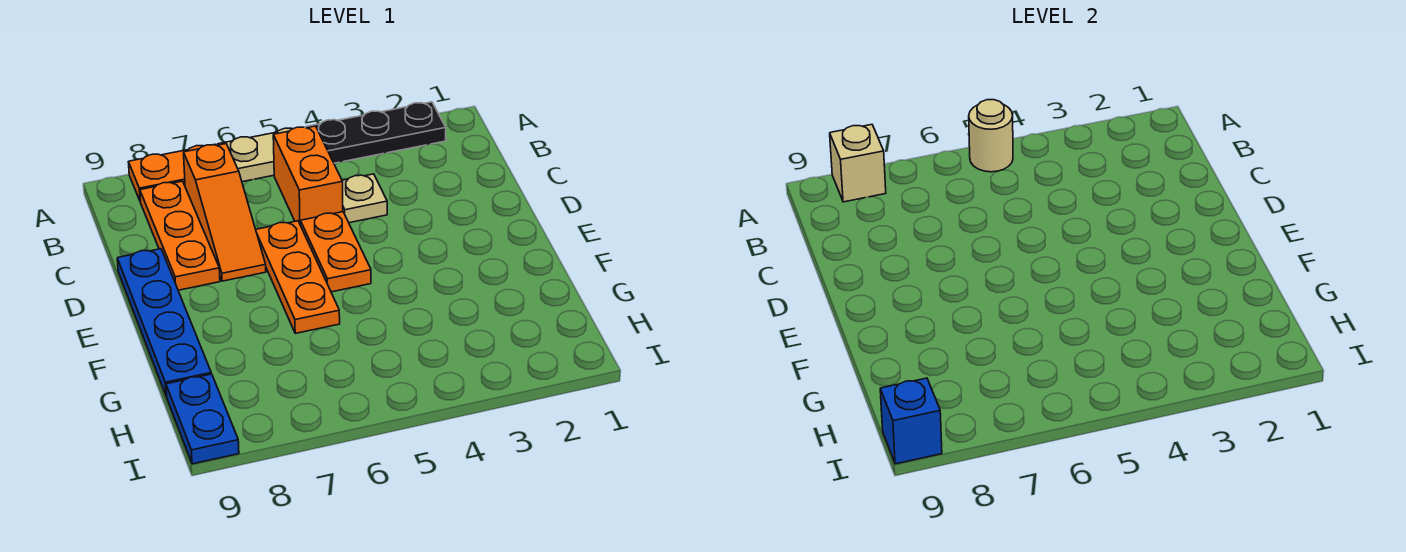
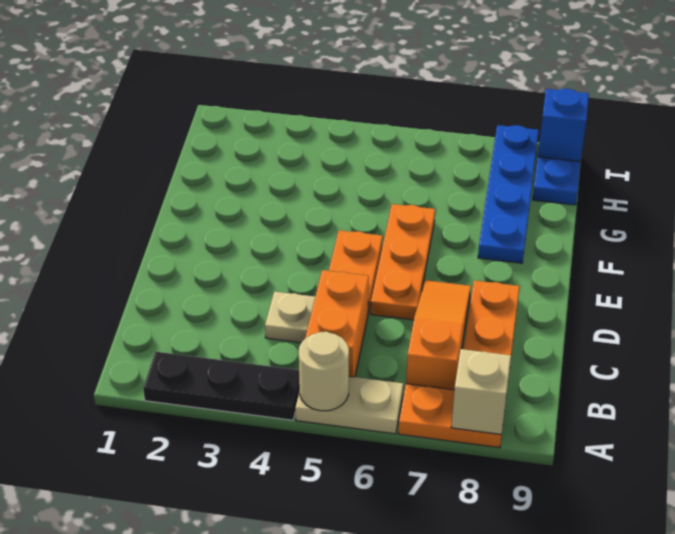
blue plate D9:G9 level 1 -> blue plate F8:I8 level 1

